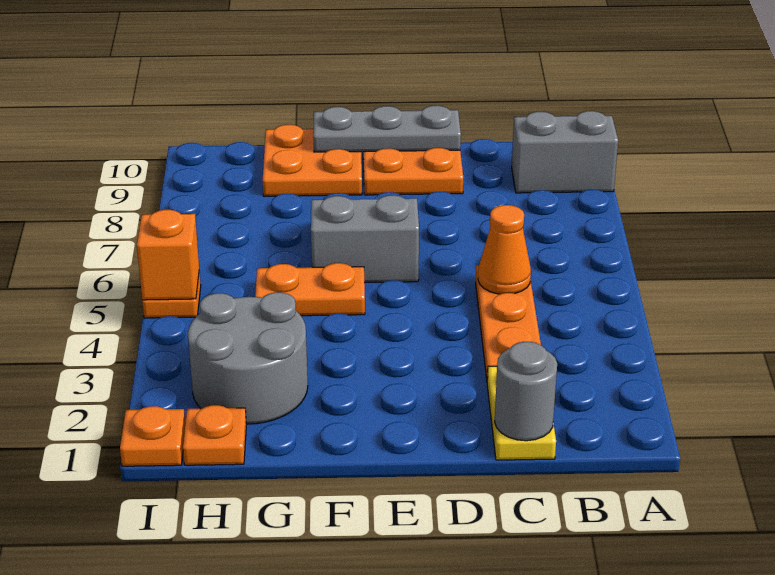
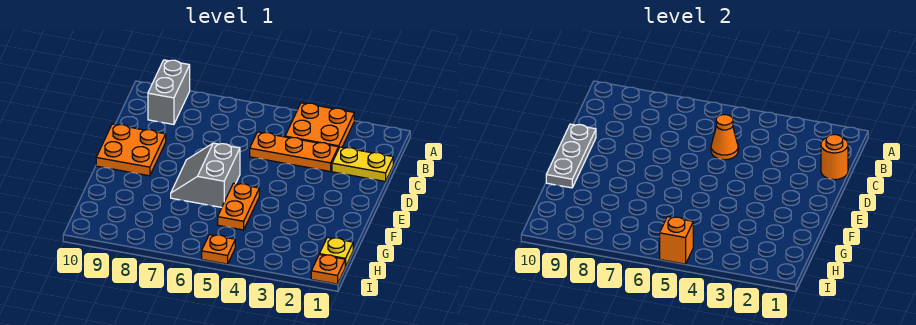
grey round brick C1 level 2 -> orange round brick C1 level 2
orange plate F9:G10 level 1 -> orange plate A3:B4 level 1
grey round brick G2:H3 level 1 -> none
orange plate H1 level 1 -> yellow plate H1 level 1

